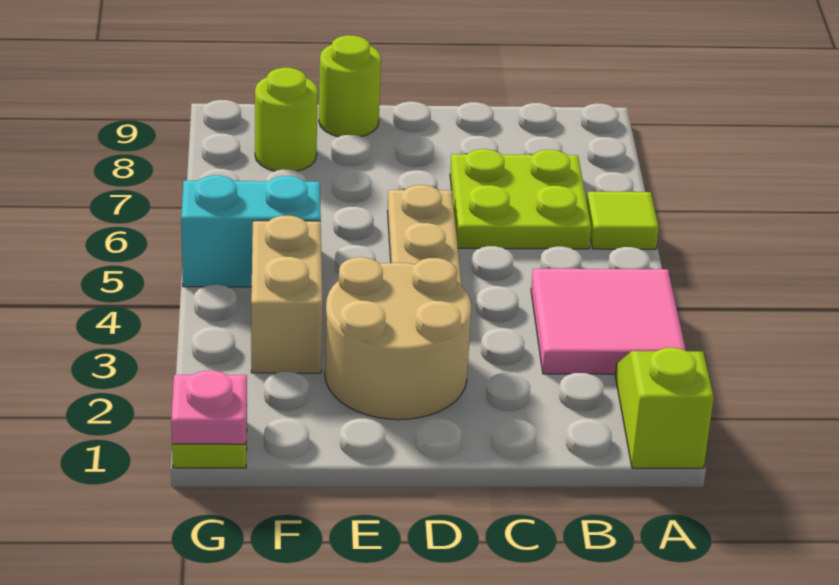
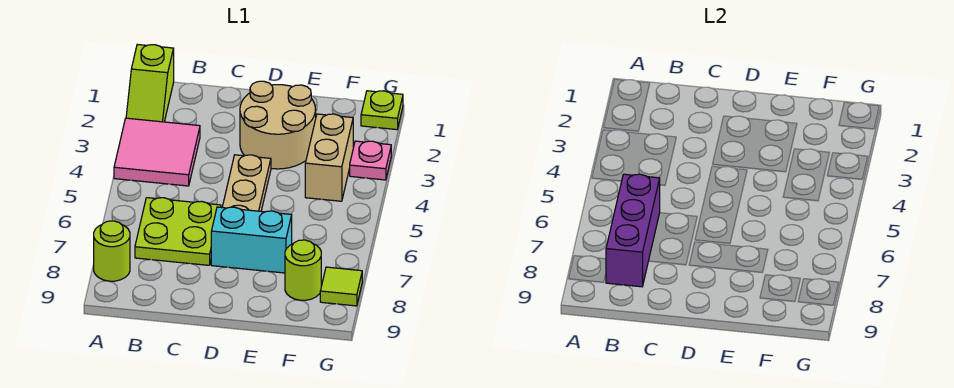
lime tile A6 level 1 -> lime tile G8 level 1
none -> purple brick B6:B8 level 2
lime round brick E9 level 1 -> lime round brick A8 level 1
cyan brick F5:G5 level 1 -> cyan brick D7:E7 level 1
pink plate G1 level 2 -> pink plate G3 level 1

